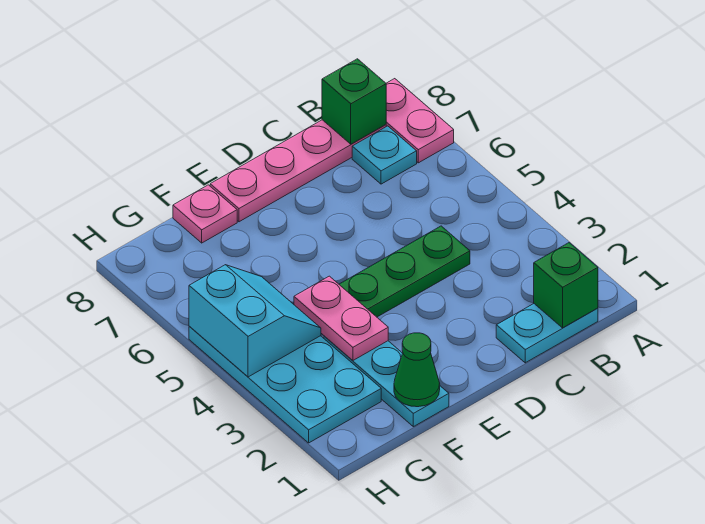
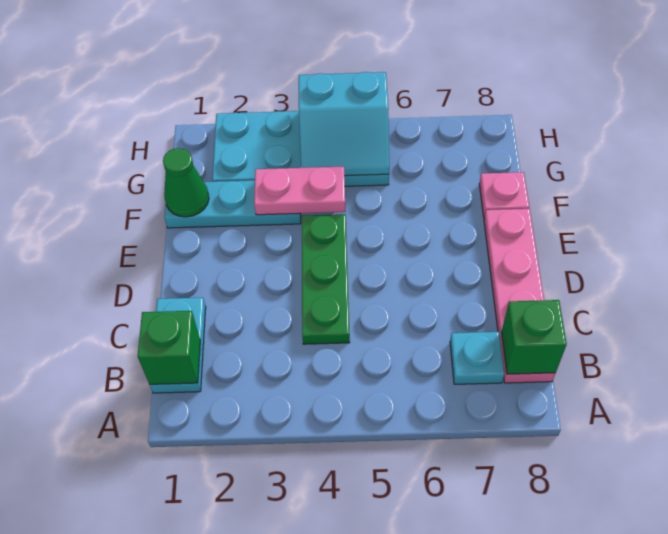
pink plate A7:A8 level 1 -> none

